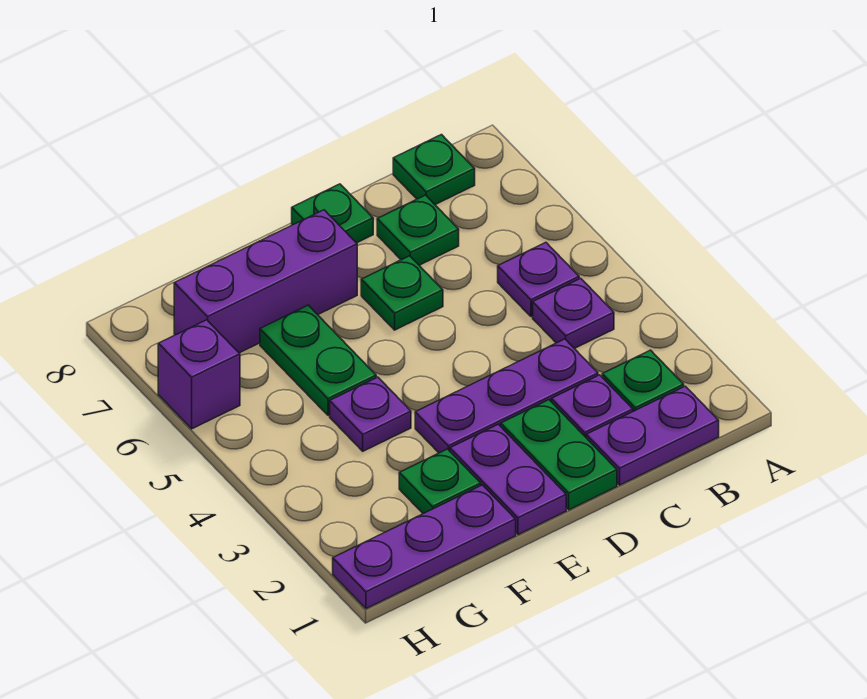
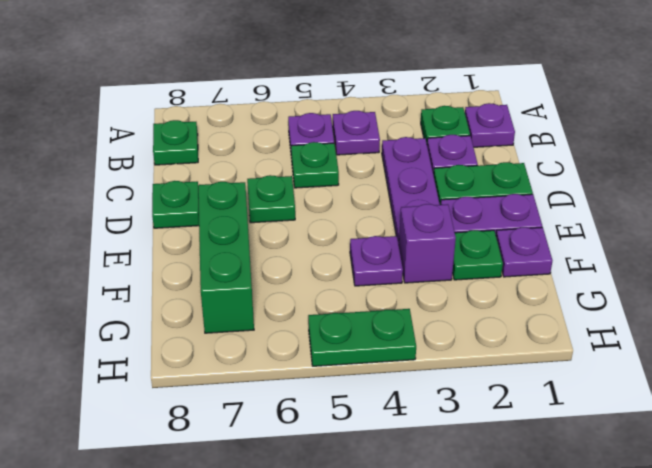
purple plate B1:C1 level 1 -> purple plate B1 level 1
green plate C7 level 1 -> green plate C5 level 1
purple brick E7:G7 level 1 -> green brick E7:G7 level 1
purple plate F1:H1 level 1 -> purple plate F1 level 1
green plate F5:F6 level 1 -> green plate H4:H5 level 1
purple brick H6 level 1 -> purple brick F3 level 1

